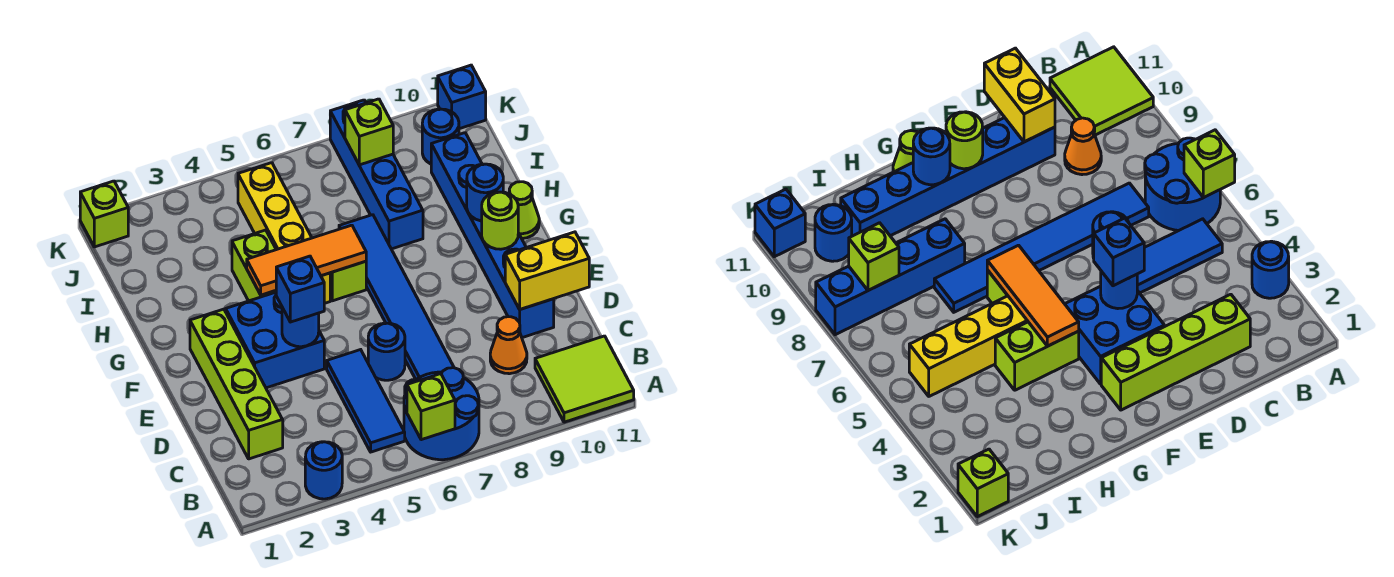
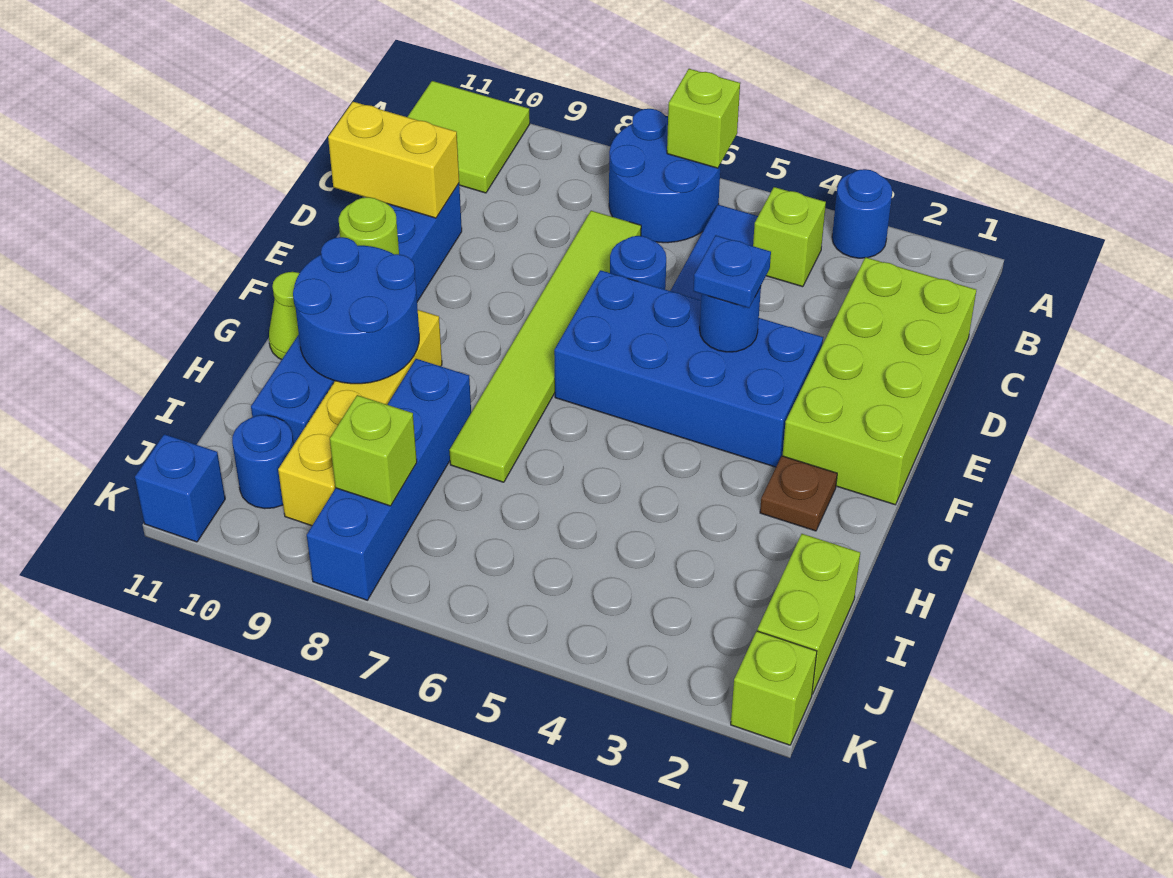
lime brick C2:F2 level 1 -> lime brick C1:F2 level 1
blue tile C7:H7 level 1 -> lime tile C7:H7 level 1
orange cone C9 level 1 -> none
blue brick E3:F4 level 1 -> blue brick E3:F6 level 1
blue brick E4 level 3 -> blue plate E4 level 3
none -> brown plate G2 level 1
lime brick G4:H4 level 1 -> lime brick I1:J1 level 1
orange tile G4:G6 level 2 -> none
yellow brick G5:J5 level 1 -> yellow brick G9:J9 level 1
lime brick G6 level 1 -> lime brick B4 level 1
blue round brick G10 level 2 -> blue round brick G9:H10 level 2

